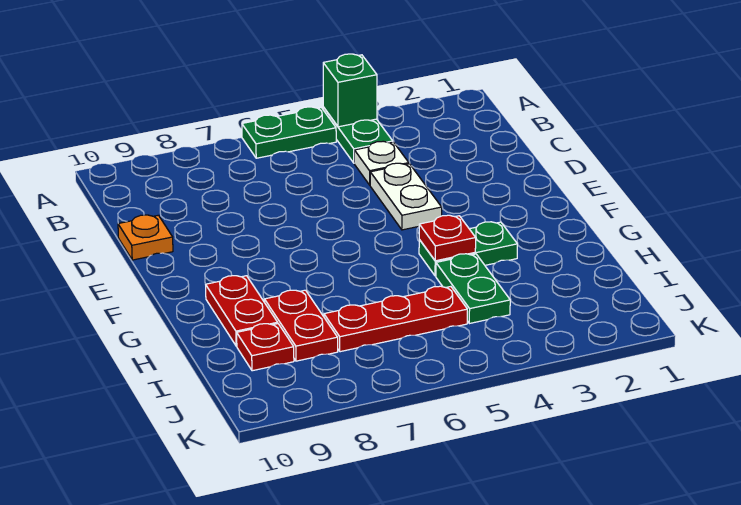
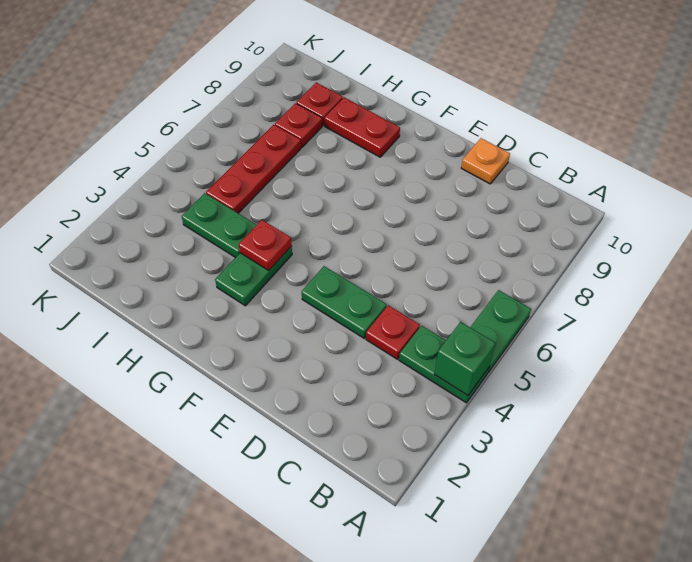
white plate C4 level 1 -> red plate C4 level 1
white plate D4:E4 level 1 -> green plate D4:E4 level 1
red plate H8:I8 level 1 -> red plate I8 level 1

